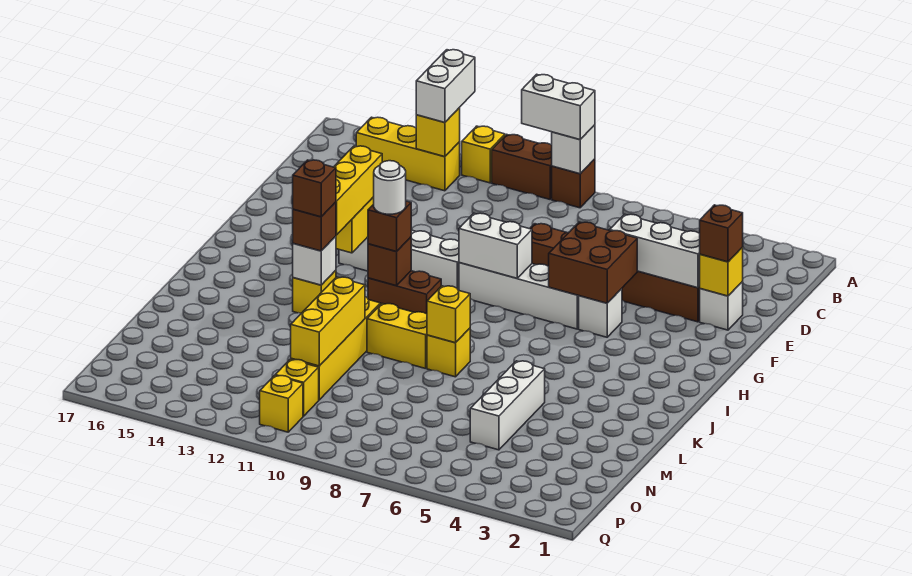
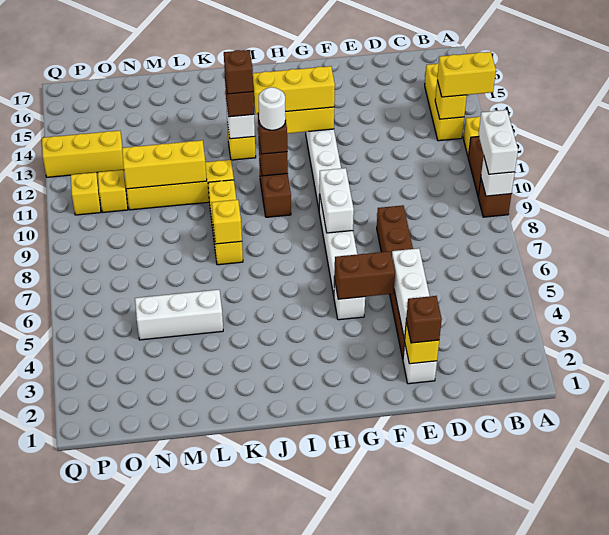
white brick A13:B13 level 3 -> yellow brick A13:B13 level 3
brown brick F5:G6 level 2 -> brown brick F5:G5 level 2
none -> yellow brick O13:Q13 level 1

